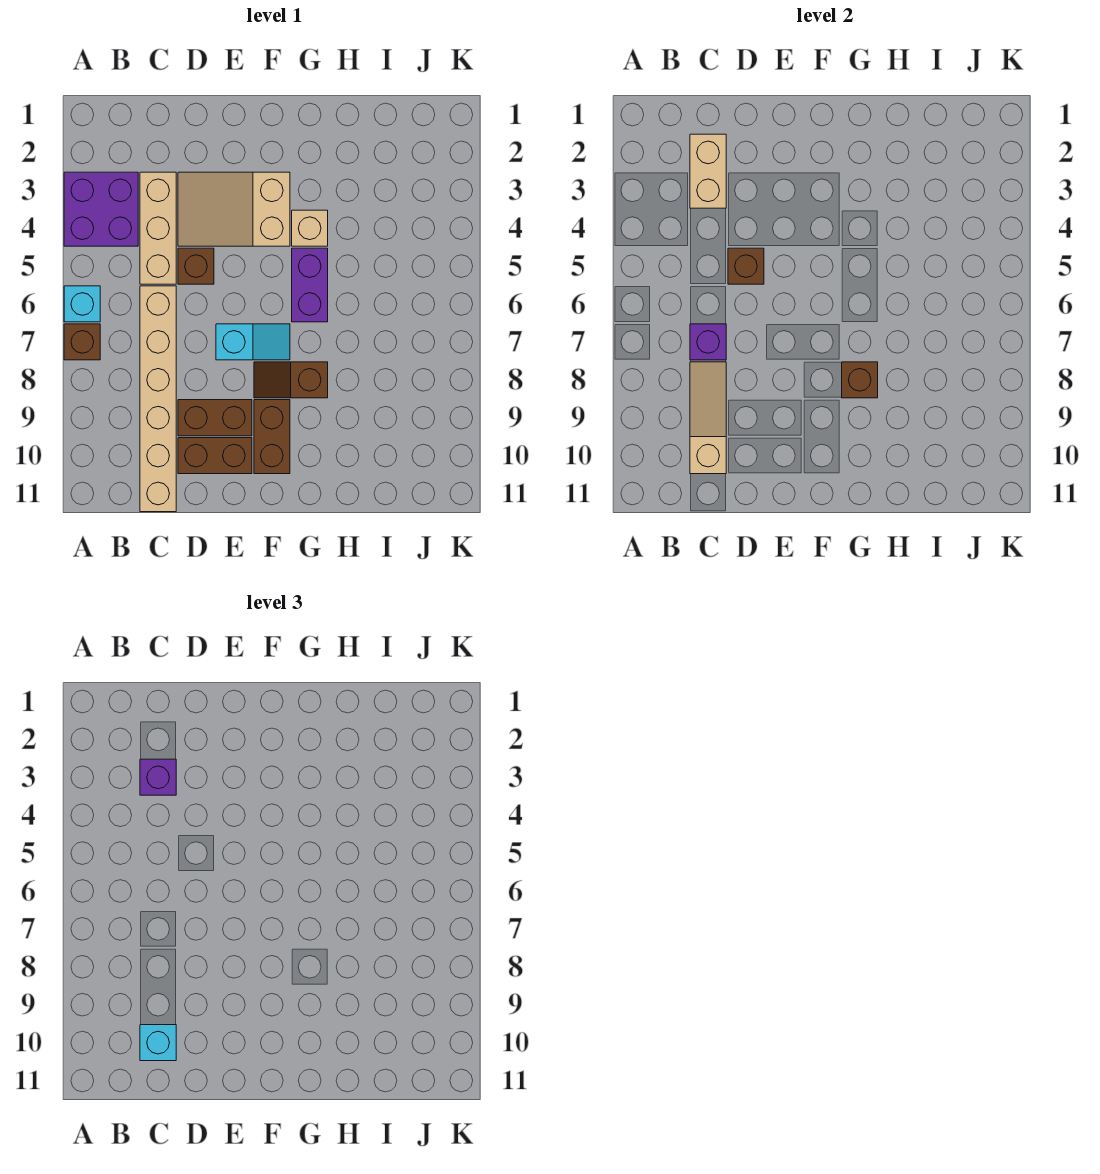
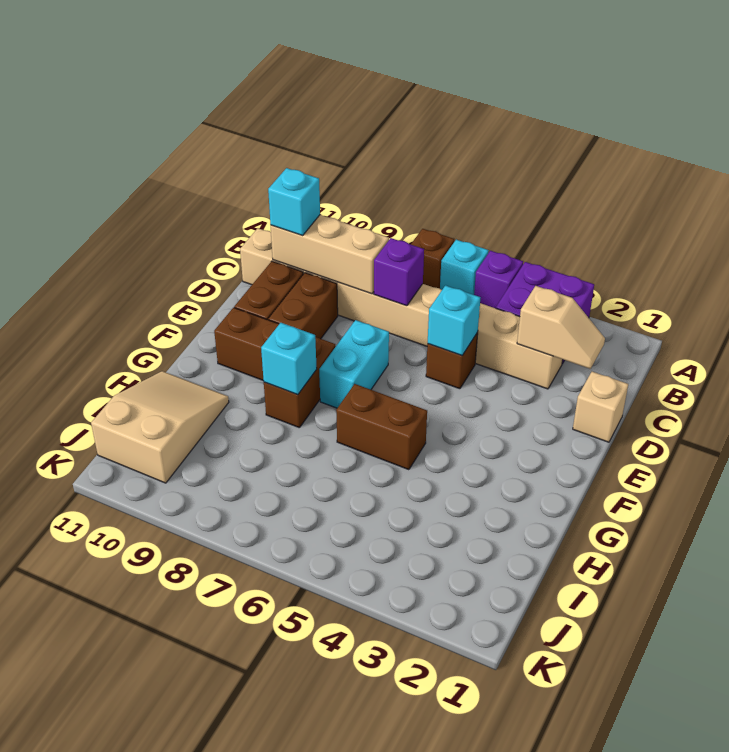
tan brick C2:C3 level 2 -> tan slope C2:C3 level 2 top 3
purple brick C3 level 3 -> purple brick A5 level 1
tan slope C8:C10 level 2 top 10 -> tan brick C8:C10 level 2
tan slope D3:F4 level 1 top F -> tan slope H10:J11 level 1 top J
brown brick D5 level 2 -> cyan brick D5 level 2
cyan slope E7:F7 level 1 top E -> cyan brick E7:F7 level 1
brown slope F8:G8 level 1 top G -> brown brick F8:G8 level 1
tan brick G4 level 1 -> tan brick D1 level 1
purple brick G5:G6 level 1 -> brown brick G5:G6 level 1
brown brick G8 level 2 -> cyan brick G8 level 2

